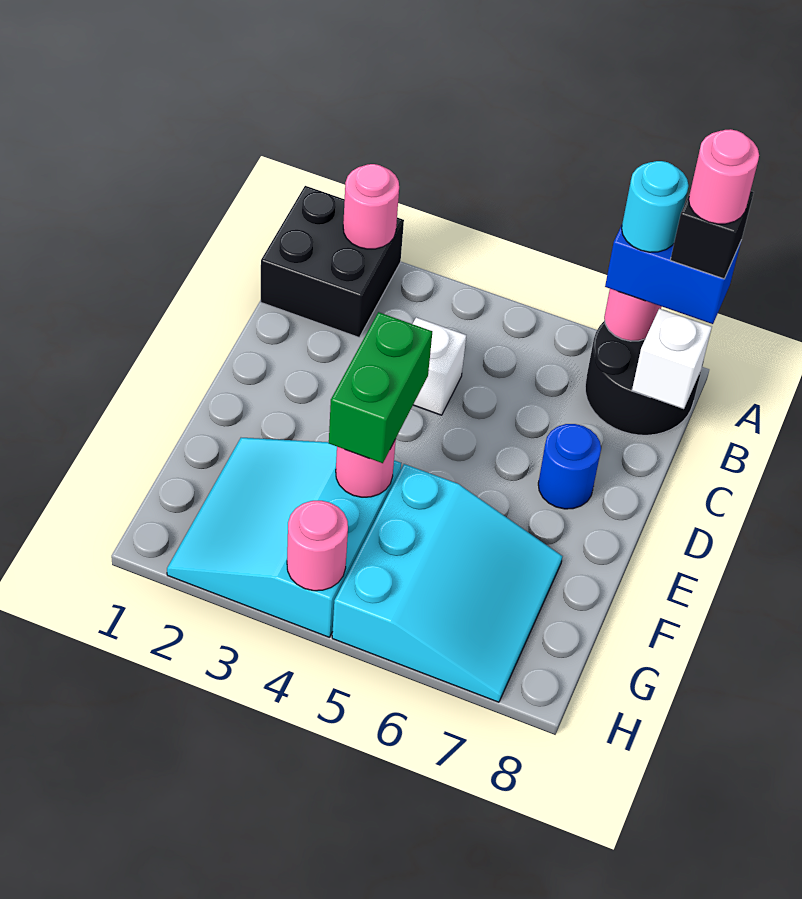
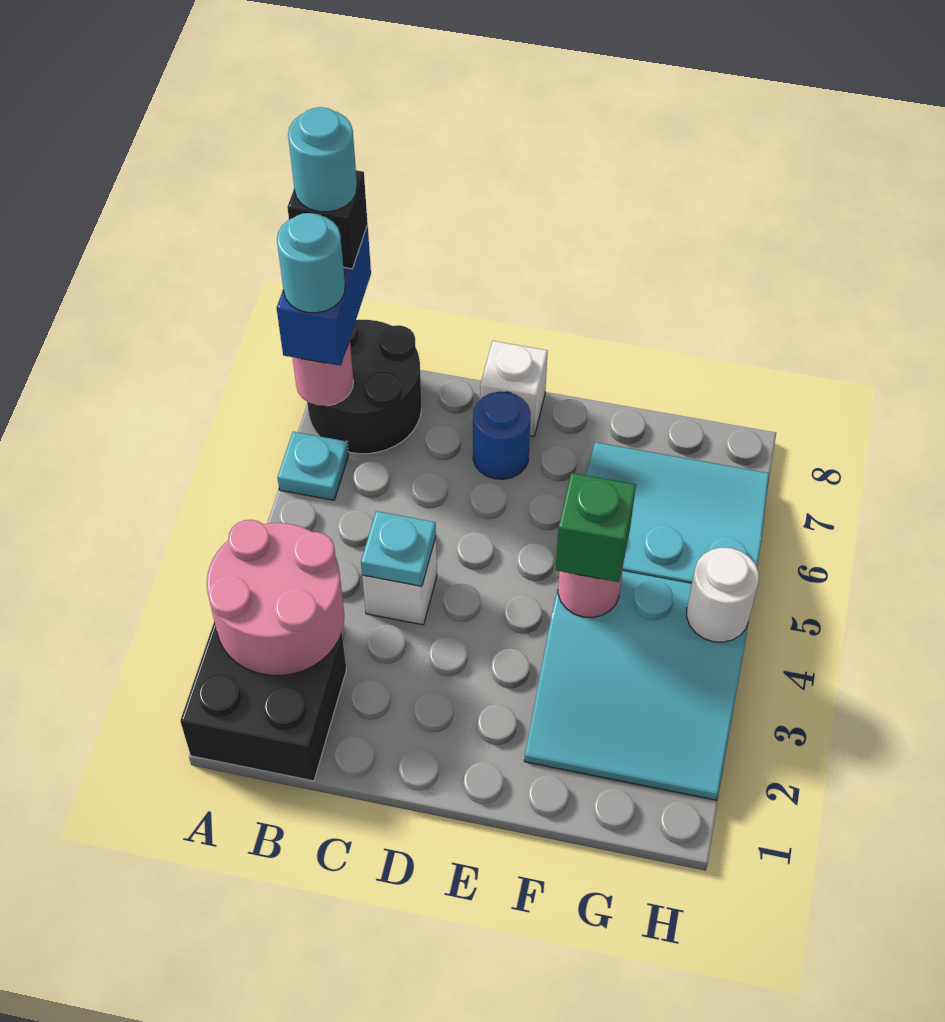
pink round brick A2 level 2 -> pink round brick A2:B3 level 2
none -> cyan plate A6 level 1
pink round brick A8 level 5 -> cyan round brick A8 level 5
white brick B8 level 2 -> white brick D8 level 1
none -> cyan plate C4 level 2
green brick E4:F4 level 3 -> green brick F4 level 3
pink round brick H4 level 2 -> white round brick H4 level 2

